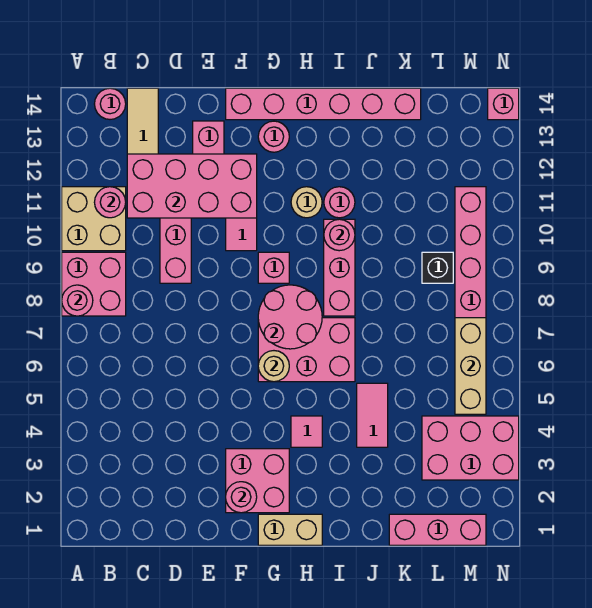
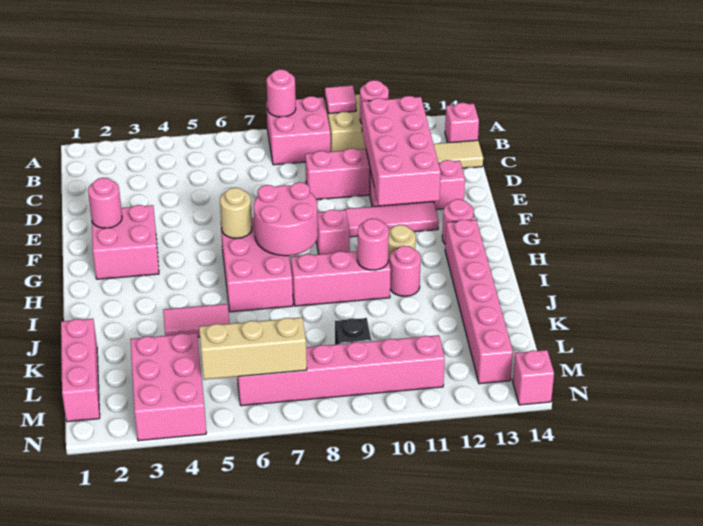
pink round brick B14 level 1 -> pink brick B14 level 1
pink brick F14:K14 level 1 -> pink brick H13:M13 level 1
tan brick G1:H1 level 1 -> none
pink tile H4 level 1 -> pink tile A10 level 2

